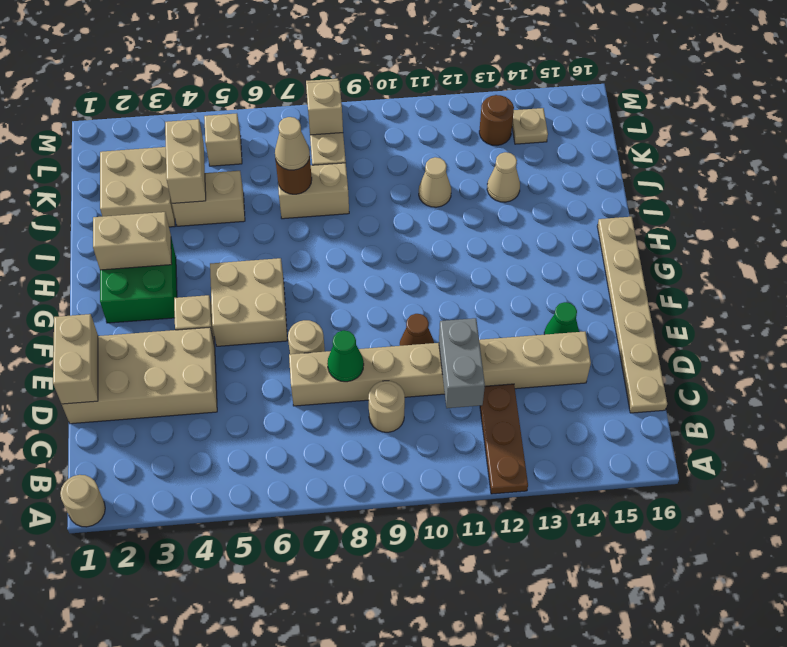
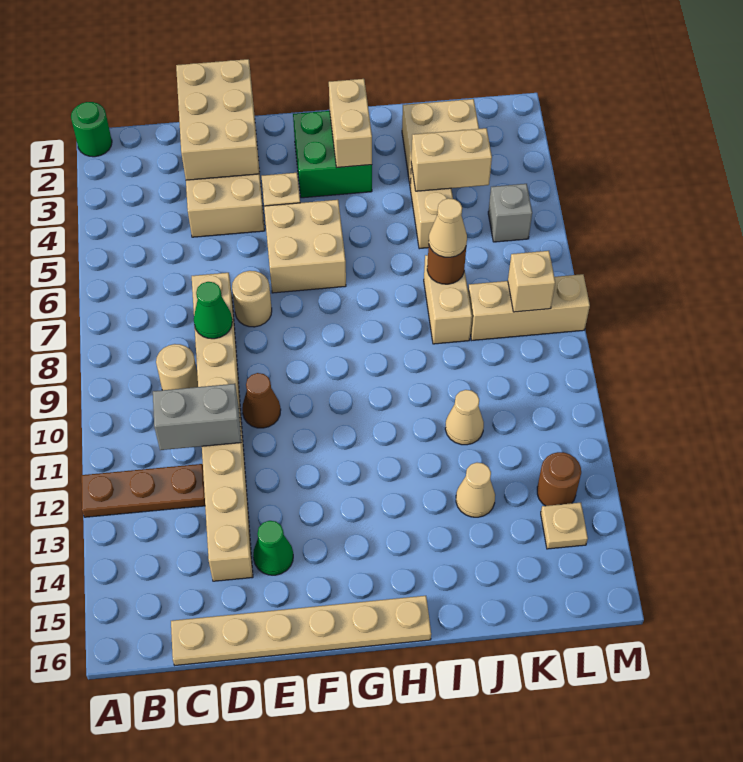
tan round brick A1 level 1 -> green round brick A1 level 1
tan brick D1:E1 level 2 -> tan brick D1:E3 level 2
tan brick L5 level 1 -> grey brick L5 level 1

